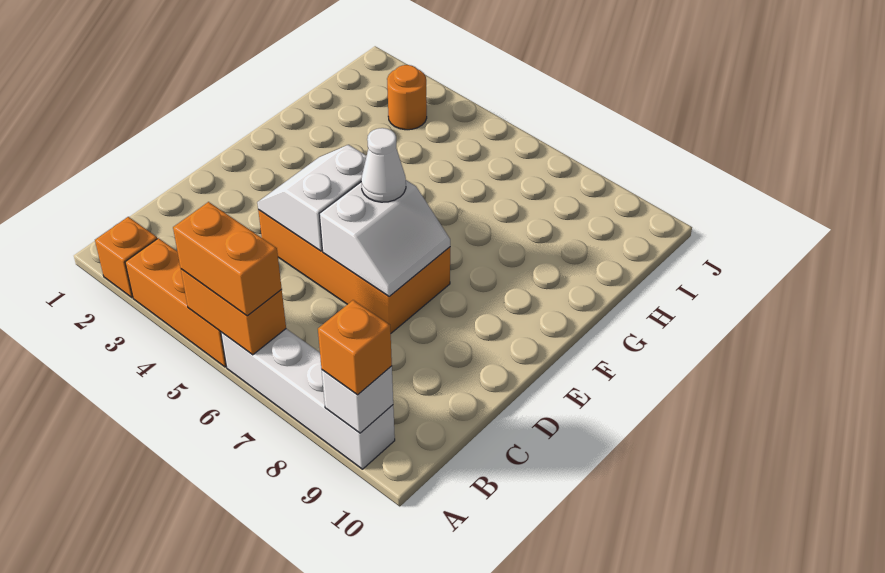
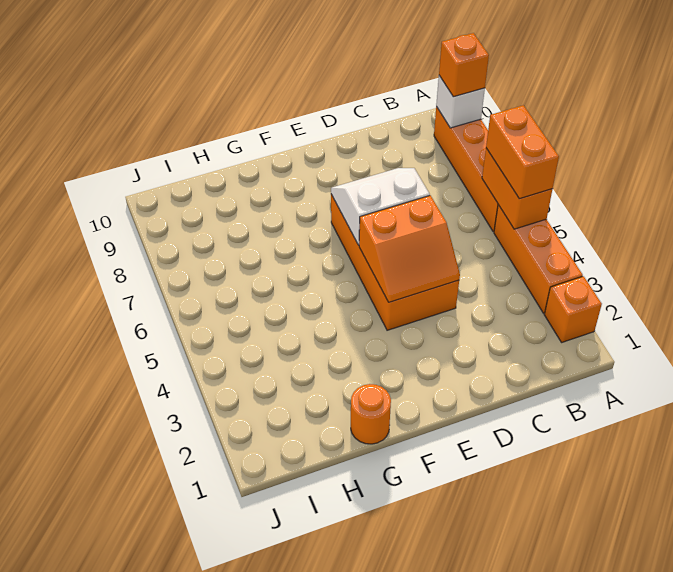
white brick A6:A9 level 1 -> orange brick A6:A9 level 1
white slope D4:E5 level 2 top 5 -> orange slope D4:E5 level 2 top 5
white cone E6 level 3 -> none
orange round brick I3 level 1 -> orange round brick G1 level 1

